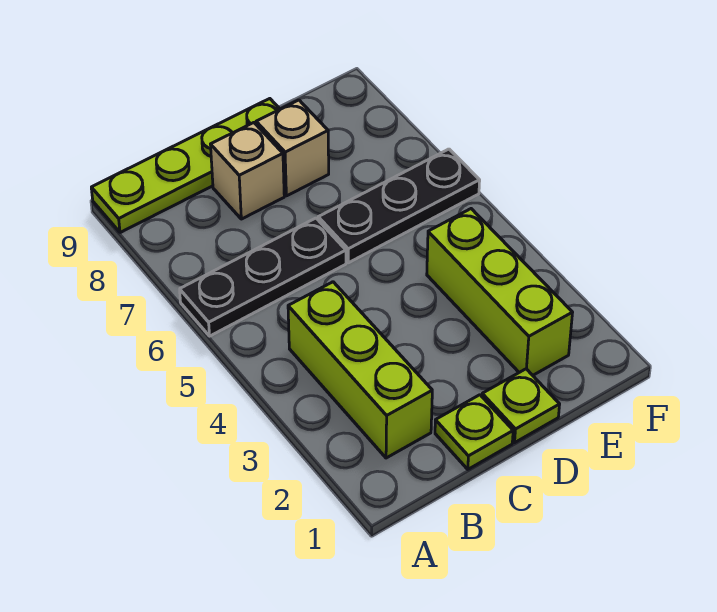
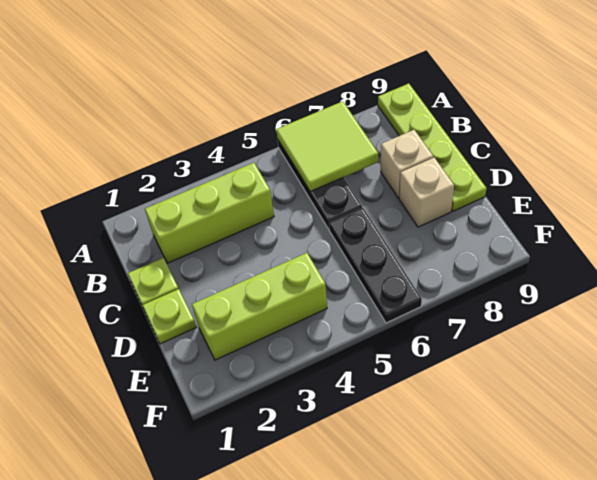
none -> lime tile A6:B7 level 2

